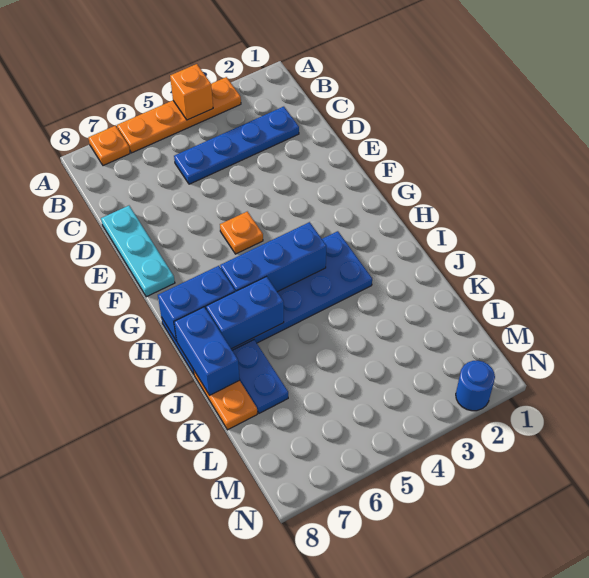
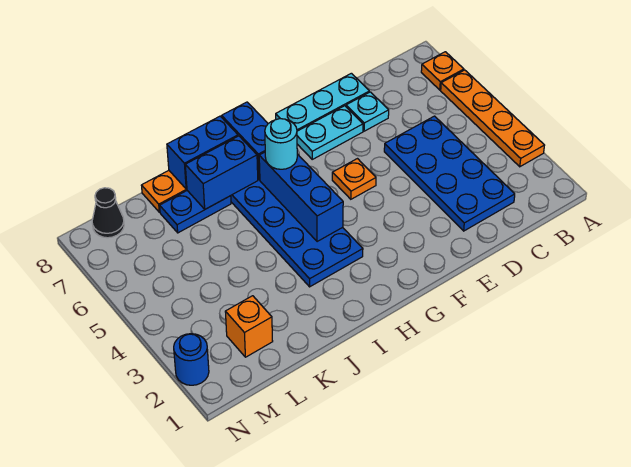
orange brick A4 level 2 -> orange brick L2 level 1
blue plate C2:C5 level 1 -> blue plate C2:D5 level 1
none -> cyan plate D7 level 1
none -> cyan plate E7:F7 level 1
none -> cyan round brick H6 level 3
blue brick I6:I7 level 2 -> blue brick I7:J7 level 2
none -> black cone M8 level 1

